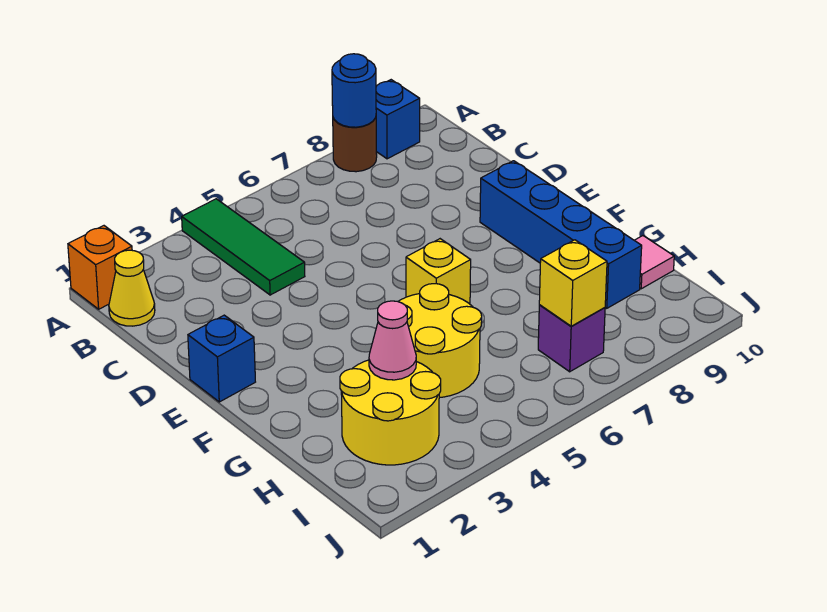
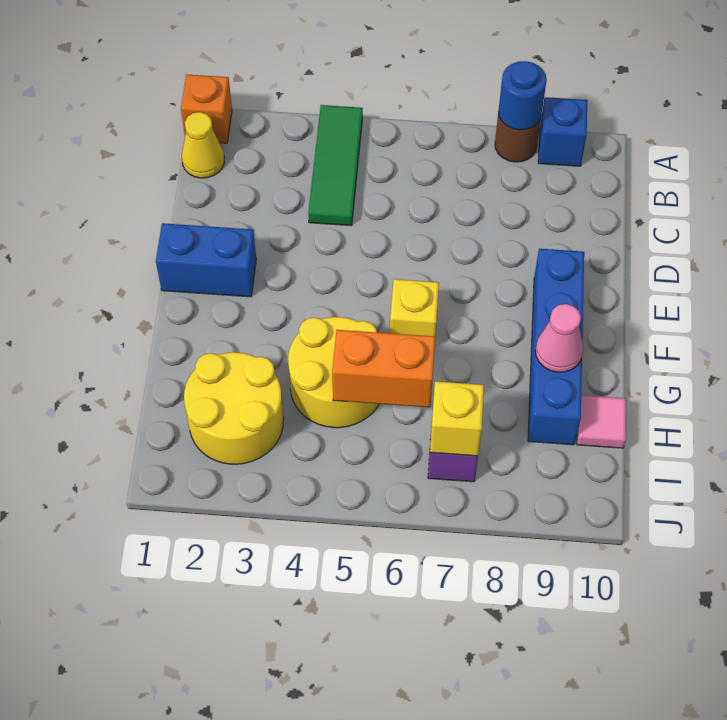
blue brick E1 level 1 -> blue brick E1:E2 level 1
pink cone H3 level 2 -> pink cone G9 level 2
none -> orange brick H5:H6 level 2

